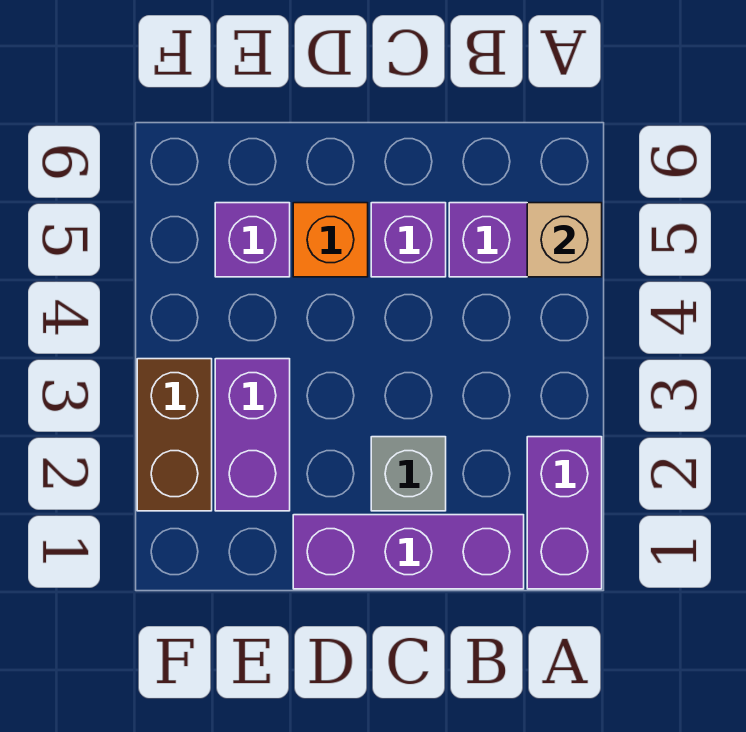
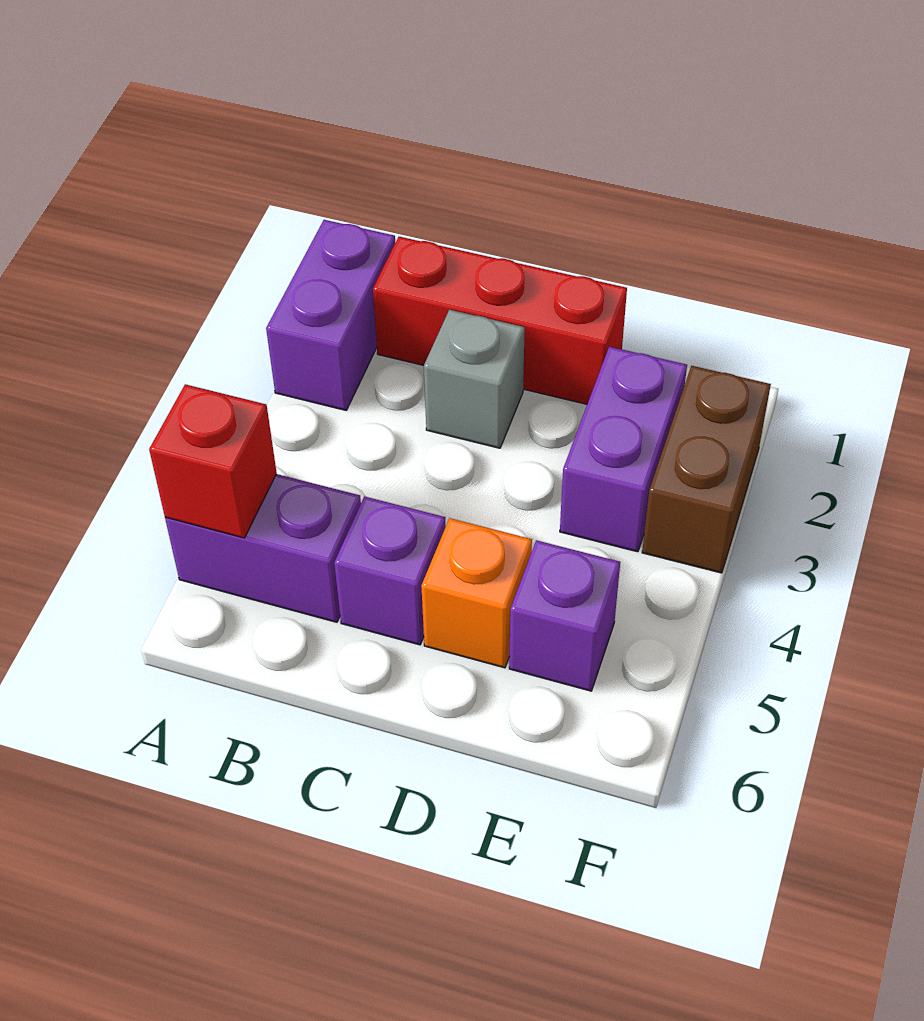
tan brick A5 level 2 -> red brick A5 level 2
purple brick B1:D1 level 1 -> red brick B1:D1 level 1

